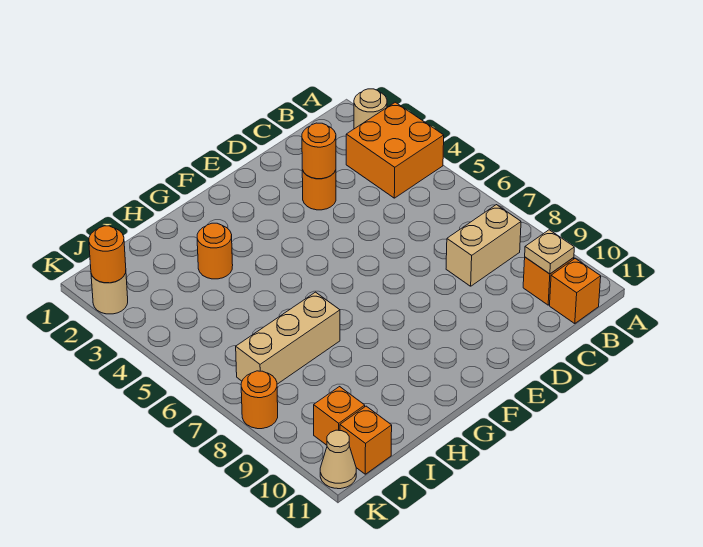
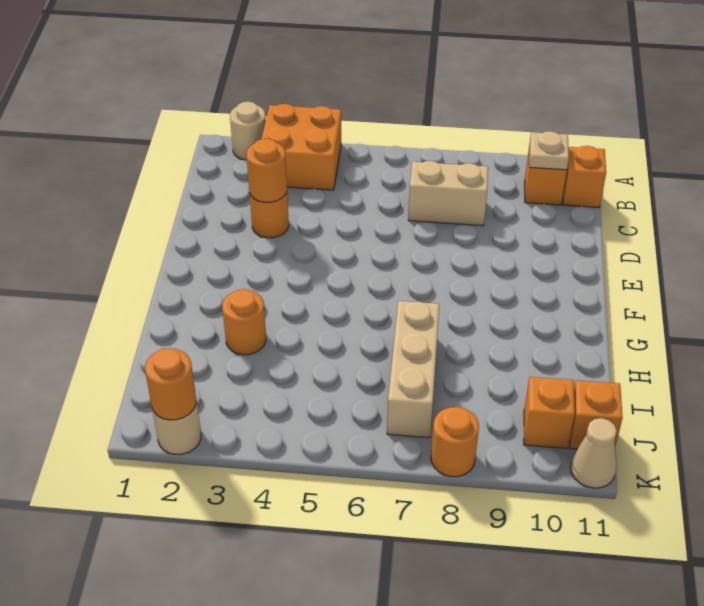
tan brick B8:C8 level 1 -> tan brick C7:C8 level 1

